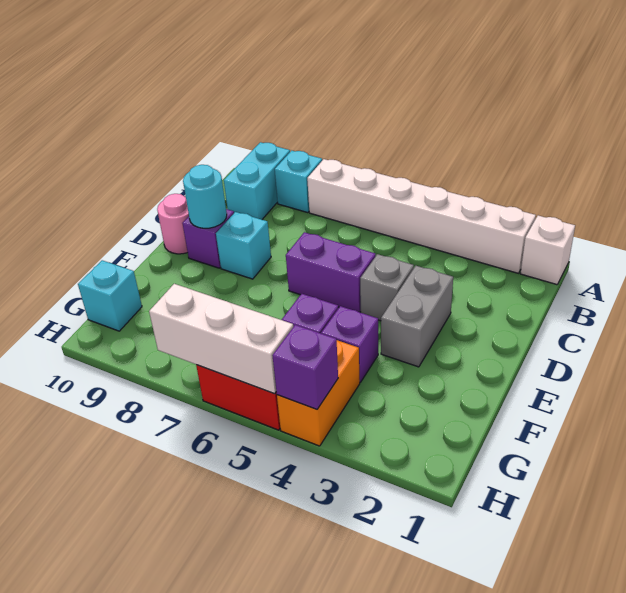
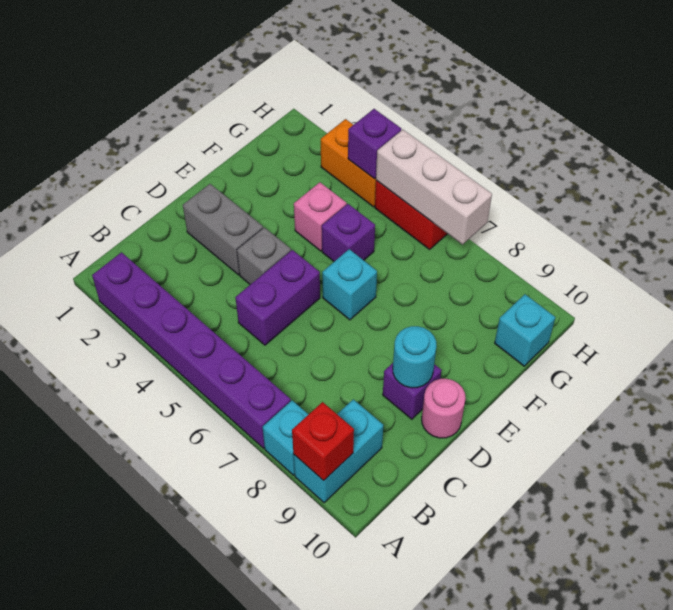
white brick A1 level 1 -> none
white brick A2:A7 level 1 -> purple brick A2:A7 level 1
none -> red brick A9 level 2
grey brick D3:E3 level 1 -> grey brick D2:D3 level 1
purple brick D5:D6 level 1 -> purple brick C5:D5 level 1
cyan brick D8 level 1 -> cyan brick E6 level 1
purple brick F4 level 1 -> pink brick F4 level 1
orange brick G4:H4 level 1 -> orange brick H3:H4 level 1

